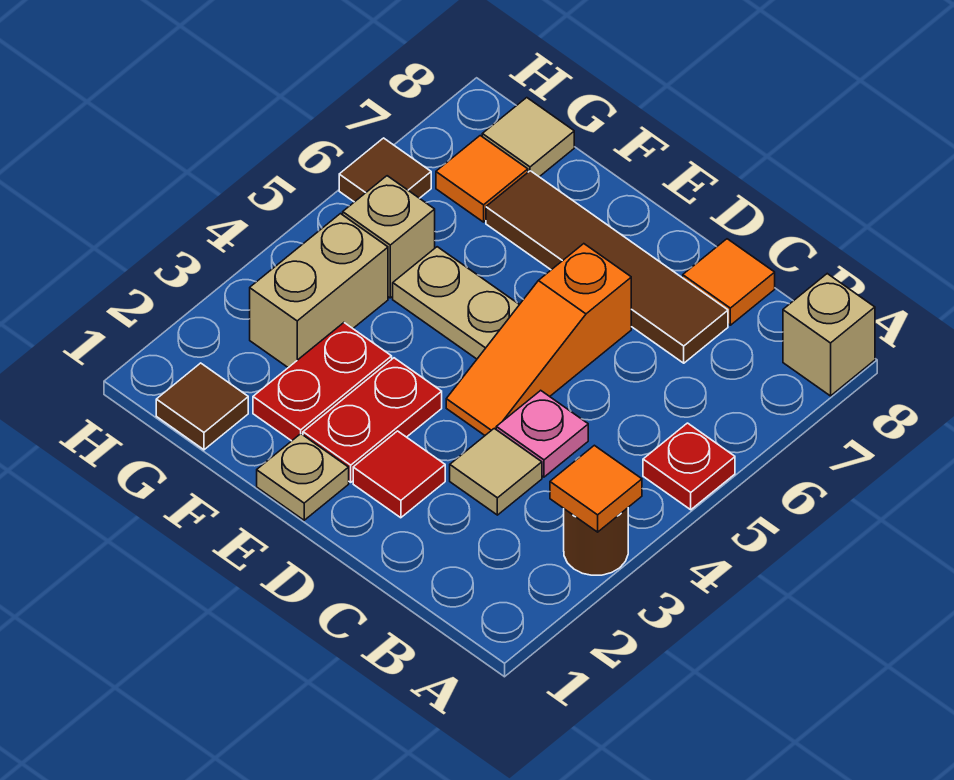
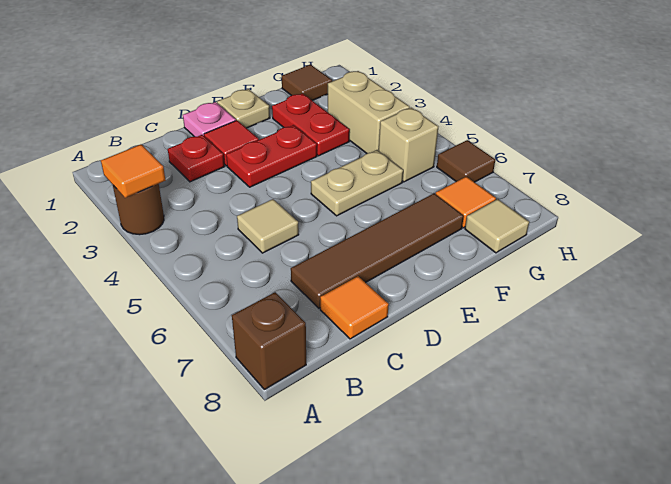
red plate A5 level 1 -> red plate C2 level 1
tan brick A8 level 1 -> brown brick A8 level 1
tan tile C3 level 1 -> tan tile C5 level 1
pink plate C4 level 1 -> pink plate D1 level 1
orange slope D4:D6 level 1 top 6 -> none
red plate E2:E3 level 1 -> red plate D3:E3 level 1

